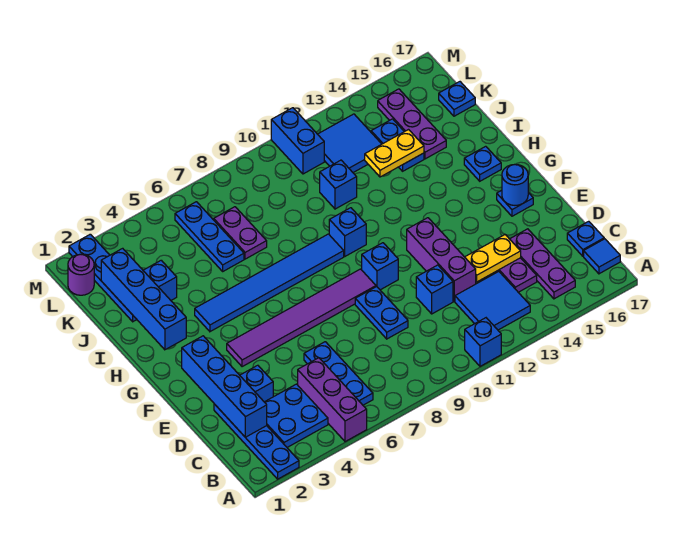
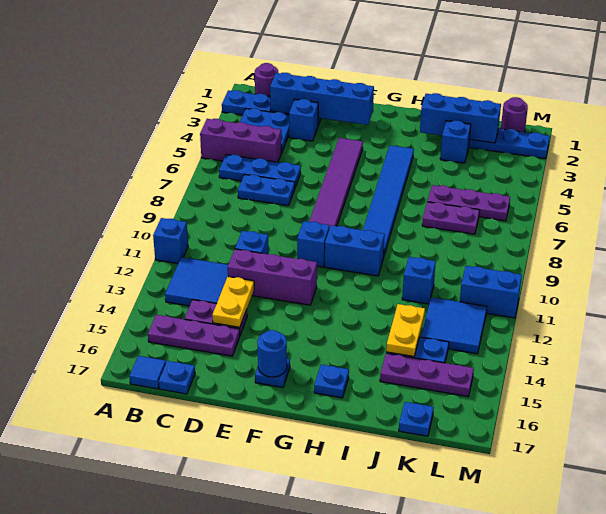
none -> purple round brick B1 level 1
blue plate D9:E9 level 1 -> blue plate C7:D7 level 1
blue brick H2:K2 level 2 -> blue brick I2:K2 level 2
blue brick H10 level 1 -> blue brick G10:H10 level 1
blue plate J6:L6 level 1 -> purple plate J6:L6 level 1

